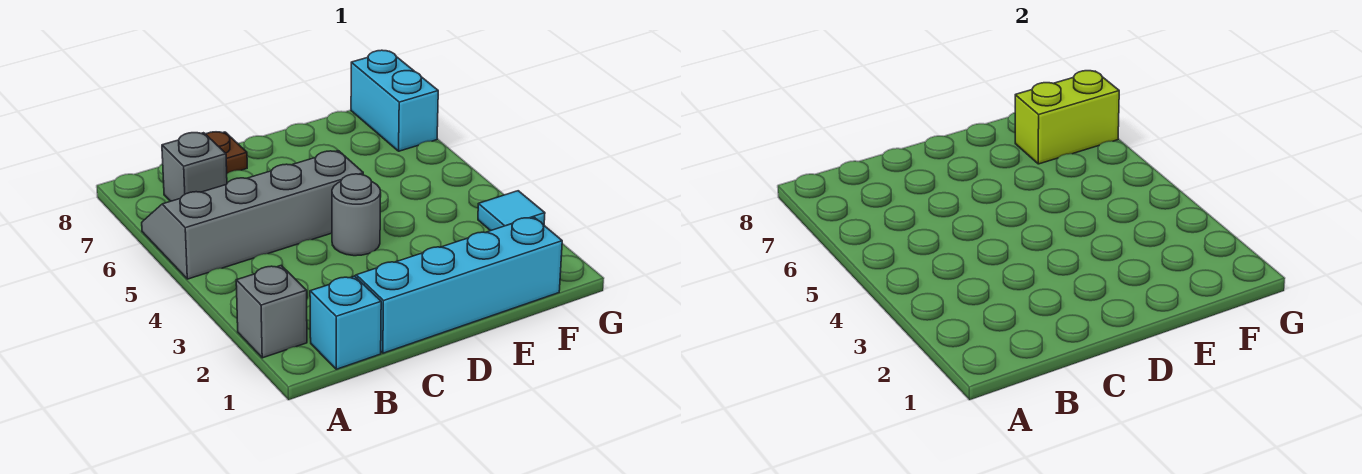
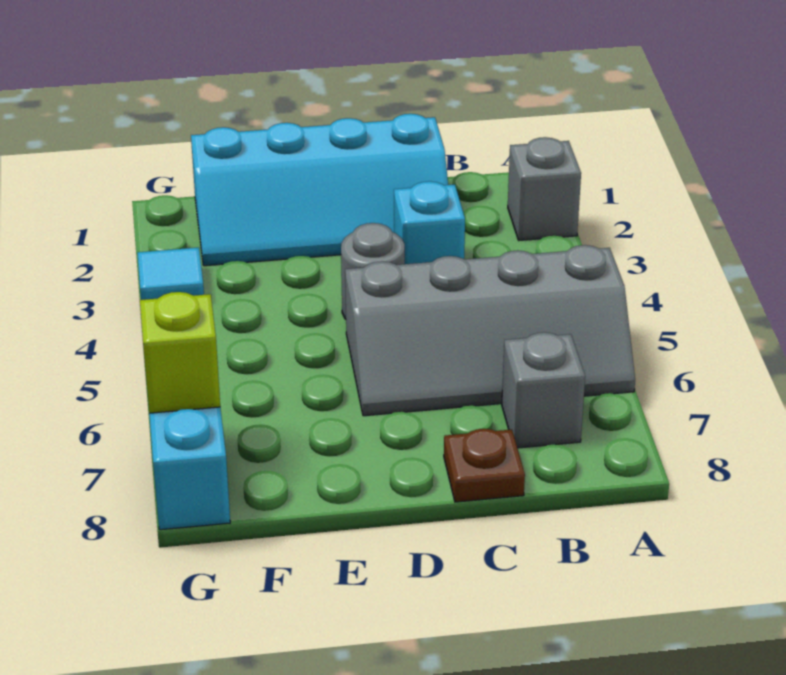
cyan brick B1 level 1 -> cyan brick C3 level 1
lime brick F7:G7 level 2 -> lime brick G7 level 2

